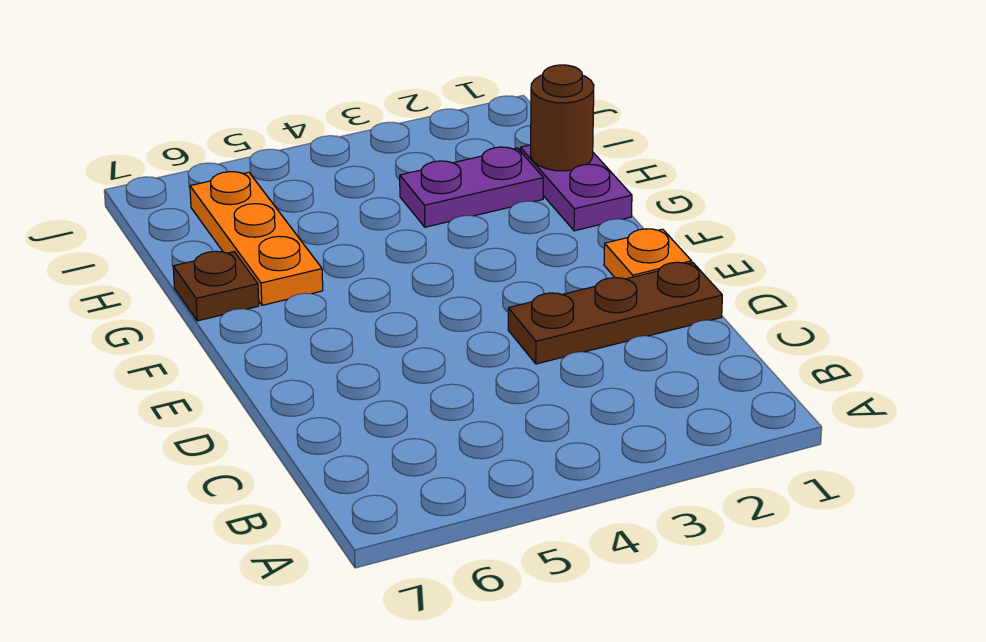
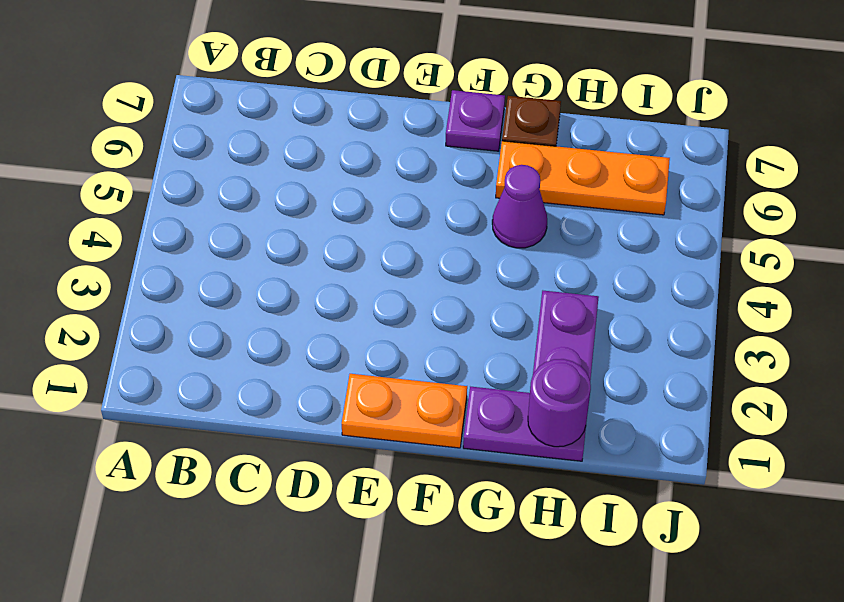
brown plate D1:D3 level 1 -> none
orange plate E1 level 1 -> orange plate E1:F1 level 1
none -> purple plate F7 level 1
none -> purple cone G5 level 1
brown round brick H1 level 2 -> purple round brick H1 level 2

